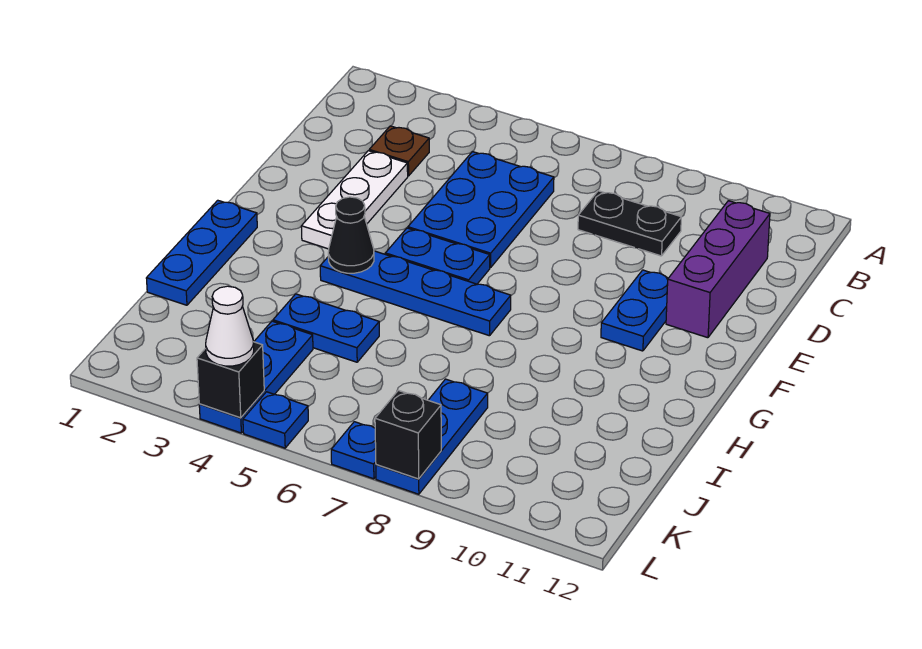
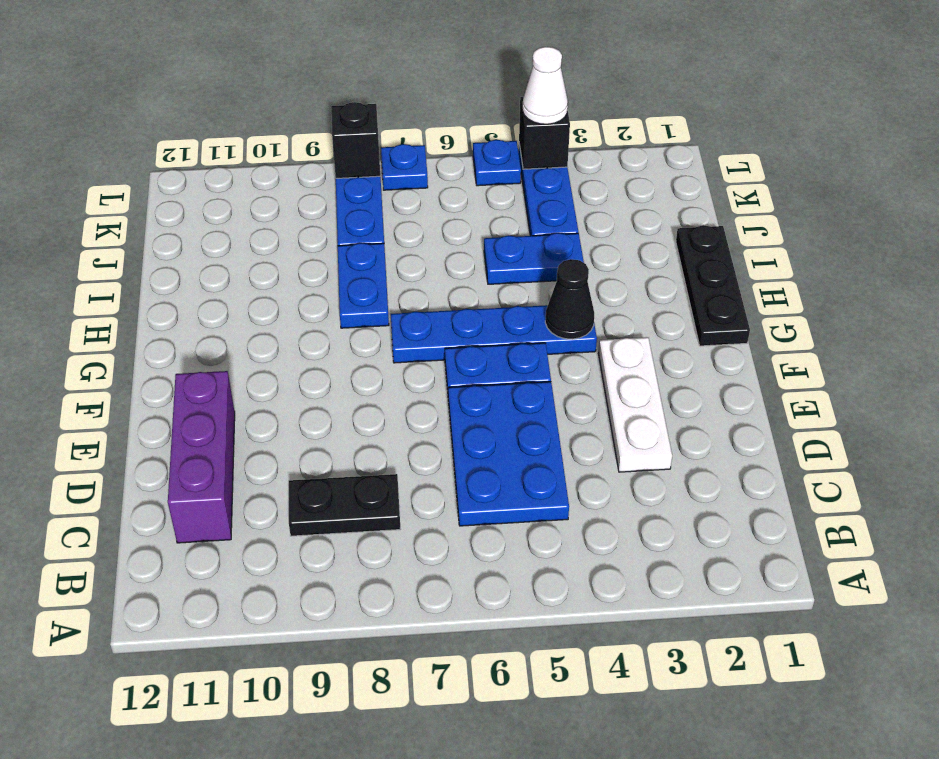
brown plate C3 level 1 -> none
blue plate E10:F10 level 1 -> blue plate H8:I8 level 1
blue plate G1:I1 level 1 -> black plate G1:I1 level 1

